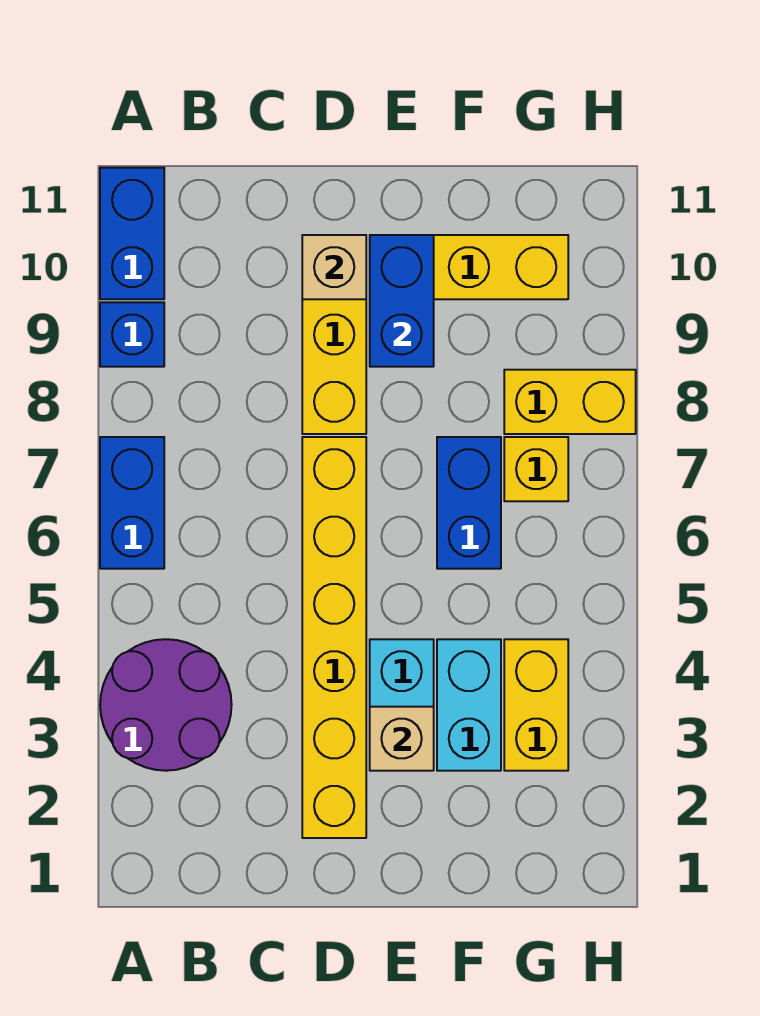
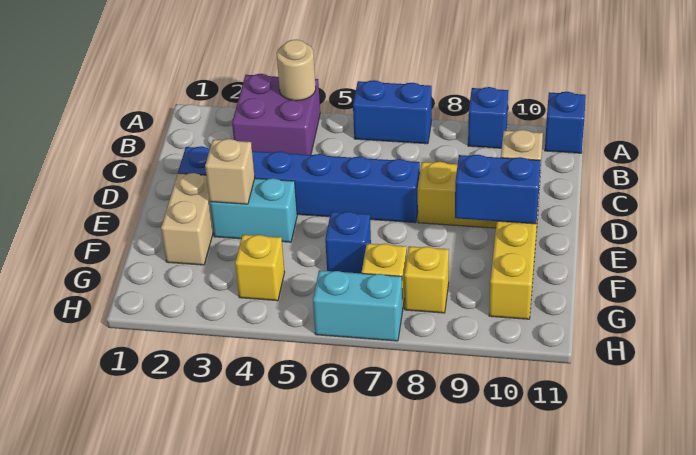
purple round brick A3:B4 level 1 -> purple brick A3:B4 level 1
none -> tan round brick A4 level 2
blue brick A10:A11 level 1 -> blue brick A11 level 1
yellow brick D2:D7 level 1 -> blue brick D2:D7 level 1
none -> tan brick E2:F2 level 1
cyan brick F3:F4 level 1 -> cyan brick H6:H7 level 1
blue brick F6:F7 level 1 -> blue brick F6 level 1
yellow brick G3:G4 level 1 -> yellow brick G4 level 1
yellow brick G8:H8 level 1 -> yellow brick G8 level 1

